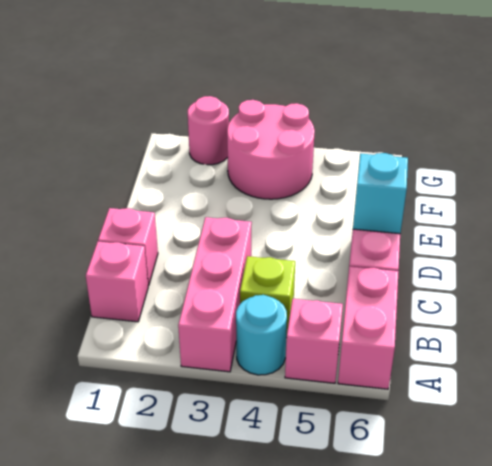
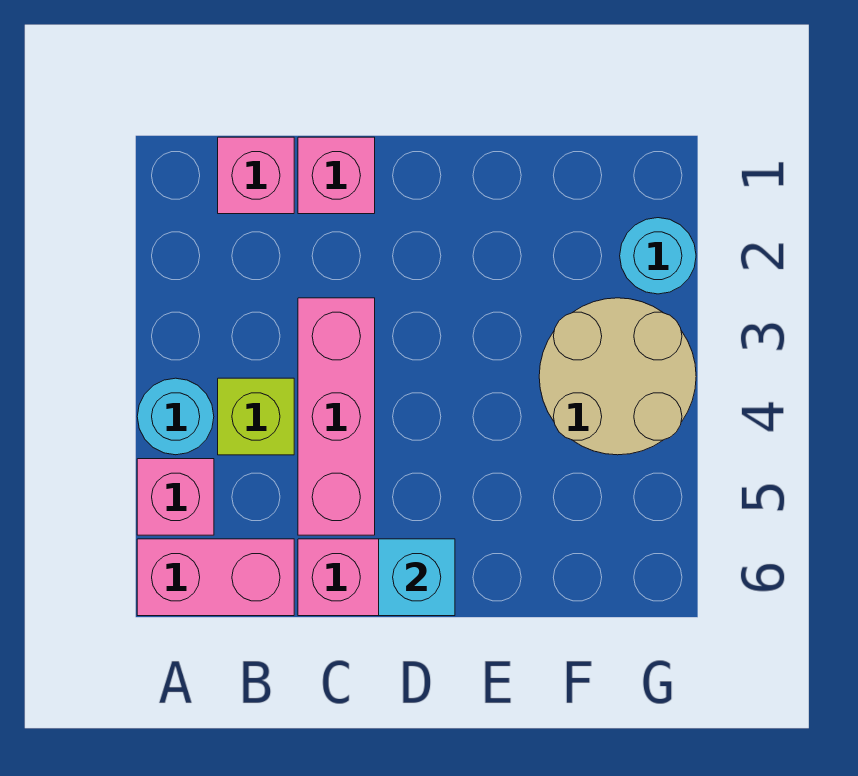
pink brick A3:C3 level 1 -> pink brick C3:C5 level 1
pink round brick F3:G4 level 1 -> tan round brick F3:G4 level 1
pink round brick G2 level 1 -> cyan round brick G2 level 1

